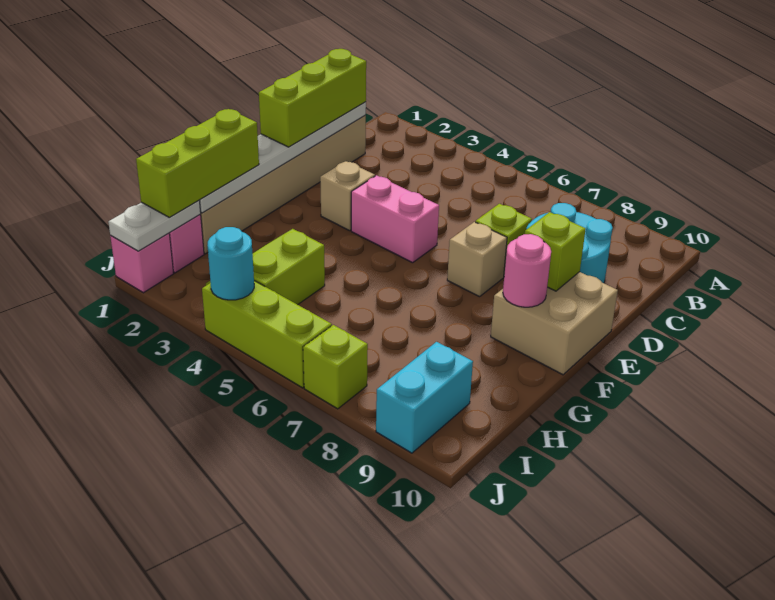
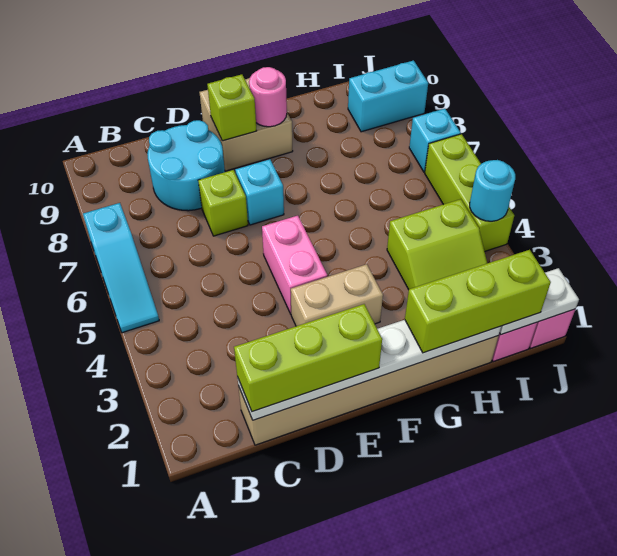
none -> cyan slope A5:A7 level 1 top 7
tan brick E3 level 1 -> tan brick E3:F3 level 1
tan brick E7 level 1 -> cyan brick E7 level 1
lime brick J7 level 1 -> cyan brick J7 level 1

